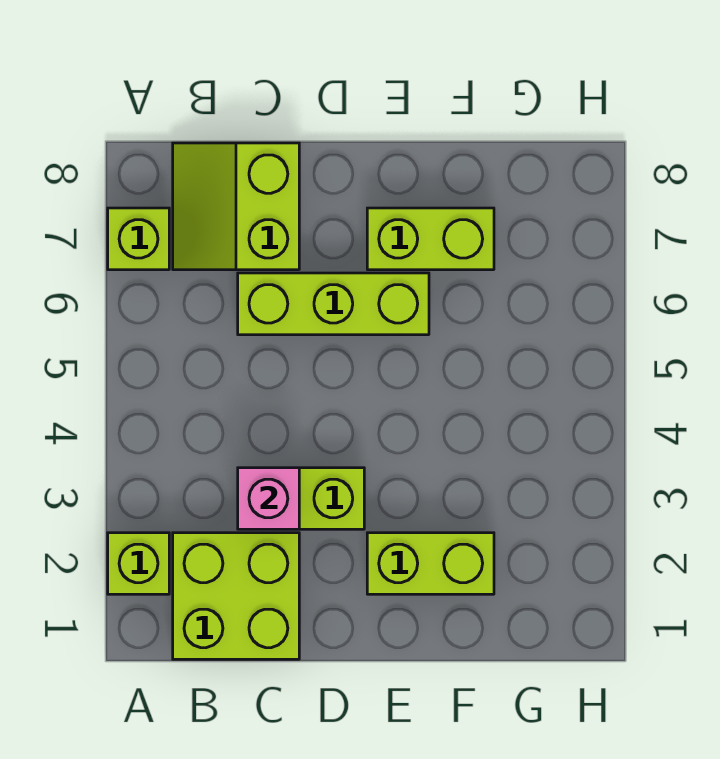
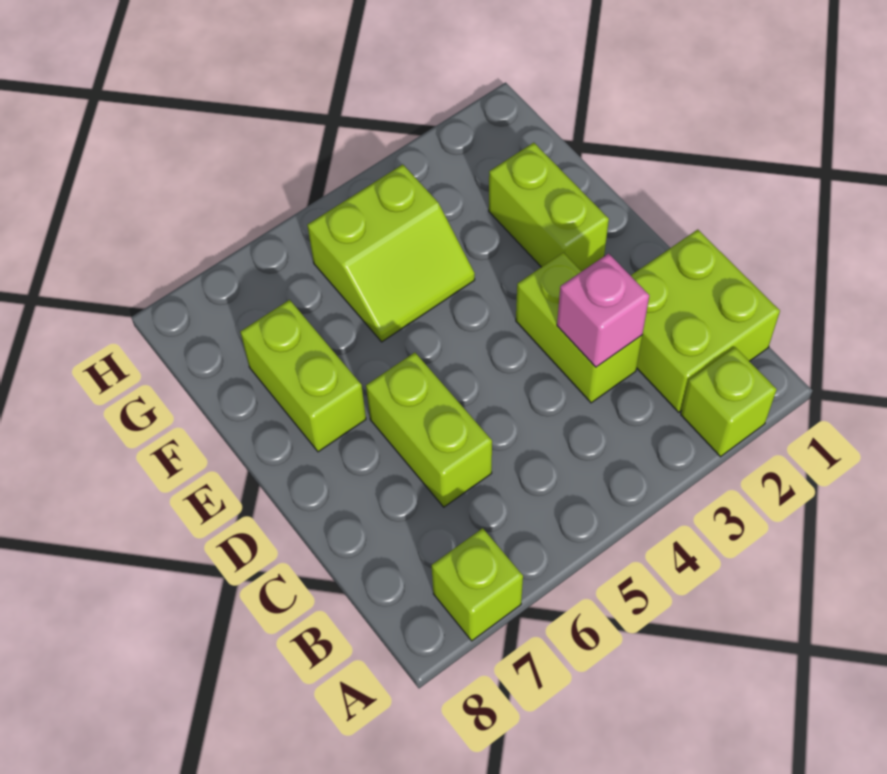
lime slope B7:C8 level 1 top C -> lime slope F4:G5 level 1 top G
lime brick C6:E6 level 1 -> lime brick C6:D6 level 1

